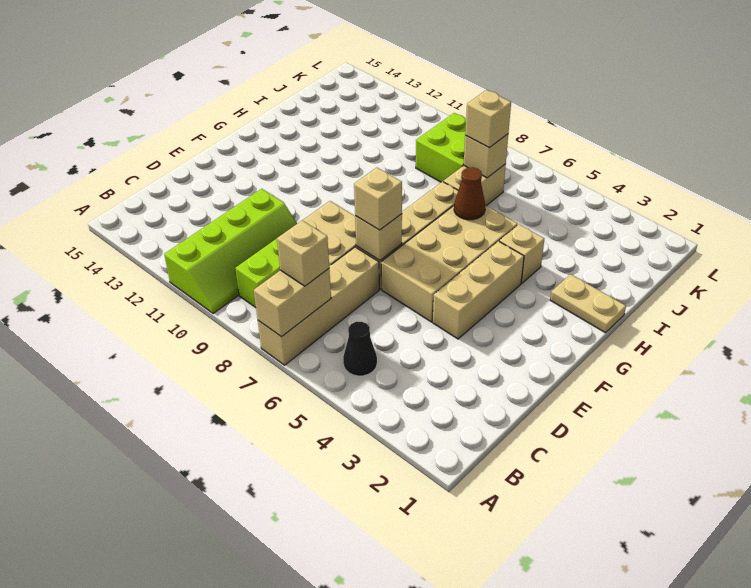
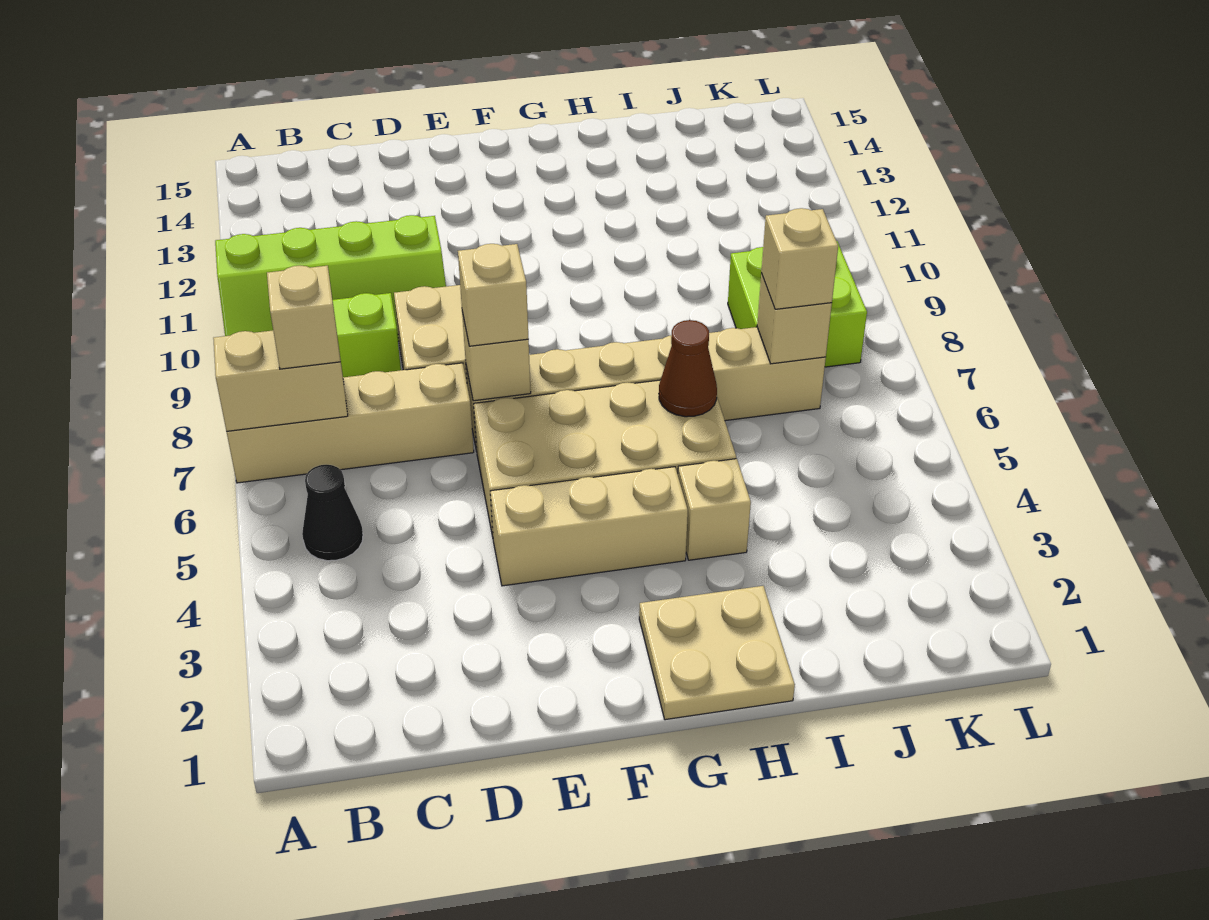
tan plate H1:H2 level 1 -> tan plate G1:H2 level 1

